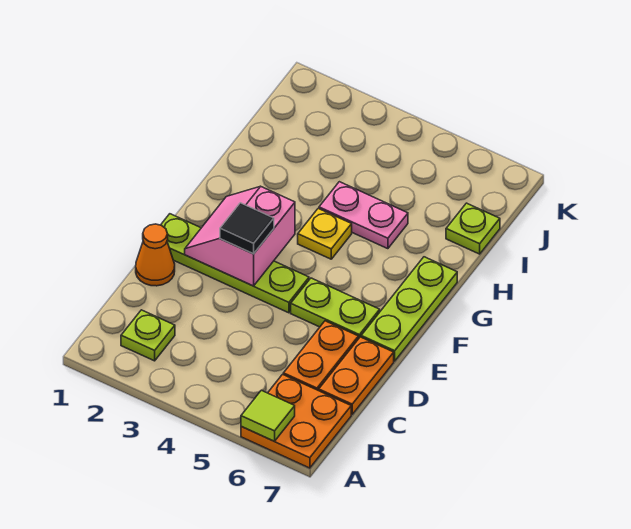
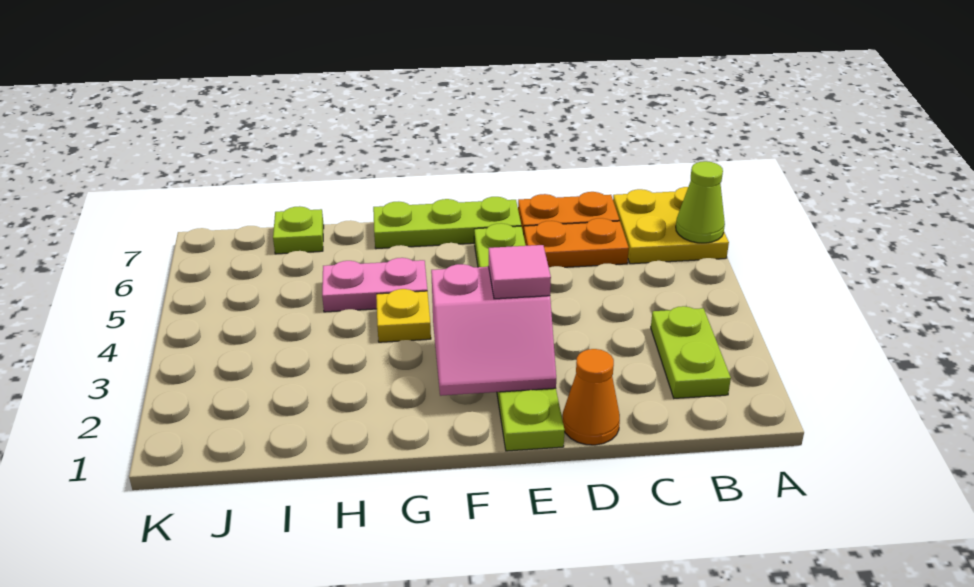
orange plate A6:B7 level 1 -> yellow plate A6:B7 level 1
lime tile A6 level 2 -> lime cone A6 level 2
lime plate B2 level 1 -> lime plate B2:B3 level 1
black tile E3 level 3 -> pink tile E3 level 3
pink plate H4:H5 level 1 -> pink plate G5:H5 level 1

